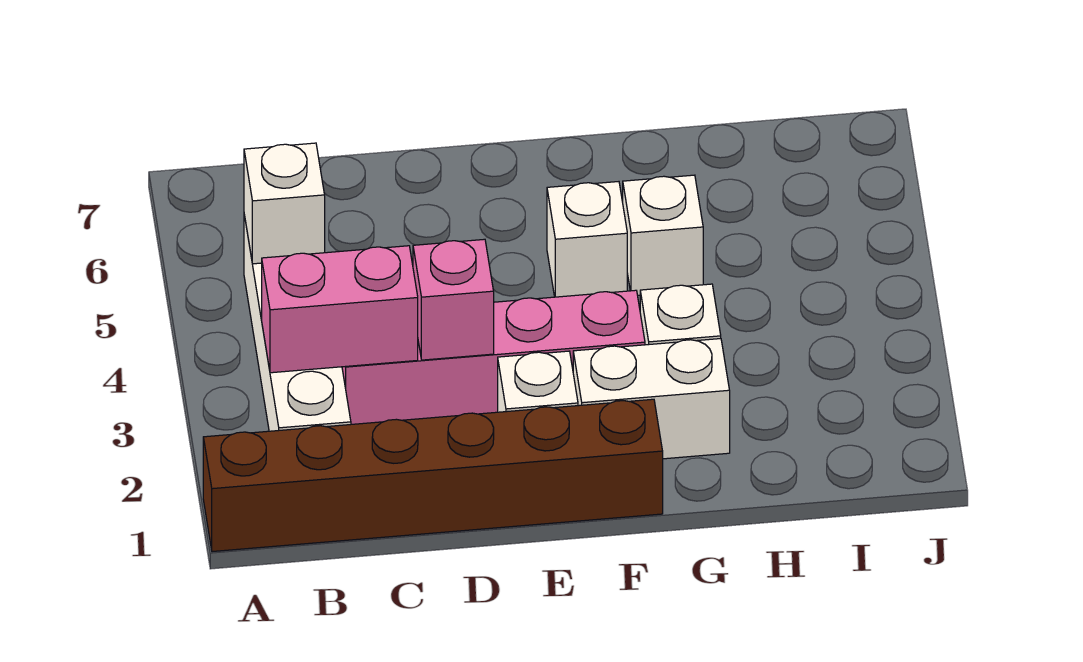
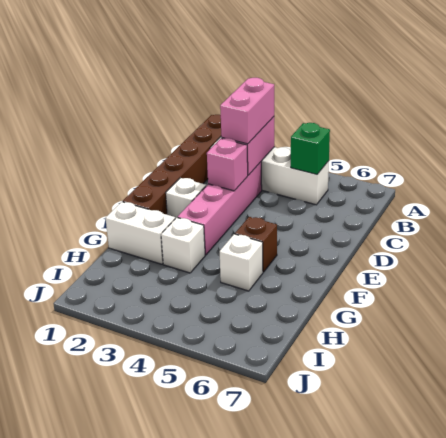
none -> pink brick B3:C3 level 3
white brick B5 level 2 -> green brick B5 level 2
white brick F2:G2 level 1 -> white brick G1:G2 level 1
white brick F5 level 1 -> brown brick F5 level 1

